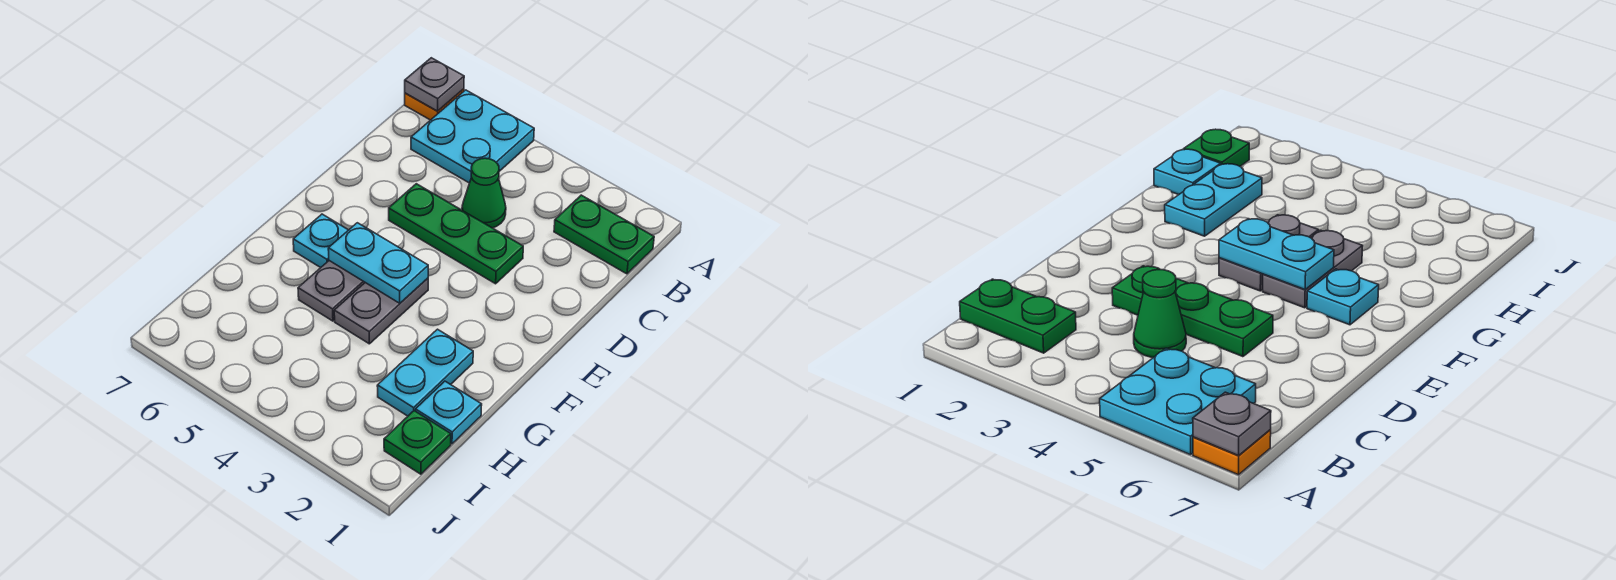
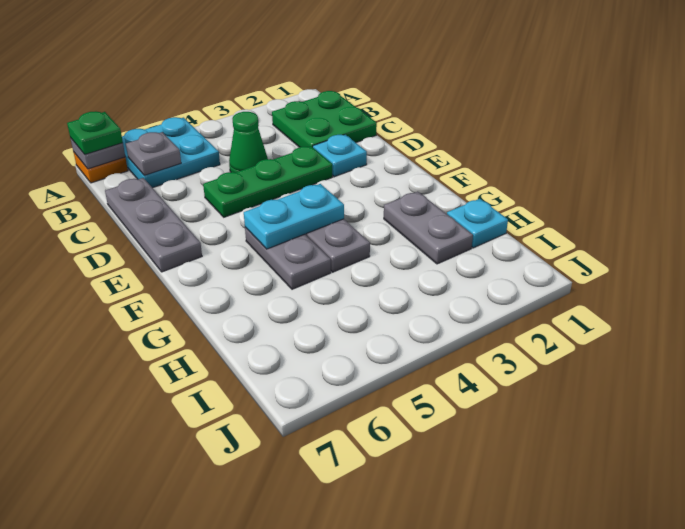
green plate B1:B2 level 1 -> green plate B1:C2 level 1
none -> grey plate B6 level 2
none -> grey plate C7:E7 level 1
cyan plate F6 level 1 -> cyan plate D2 level 1
cyan plate G2:H2 level 1 -> grey plate G2:H2 level 1
green plate I1 level 1 -> green plate A7 level 3

